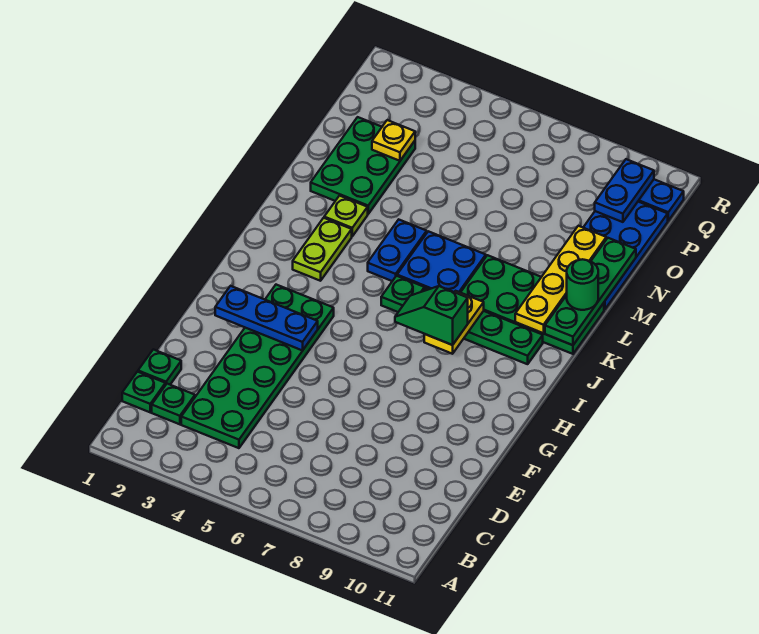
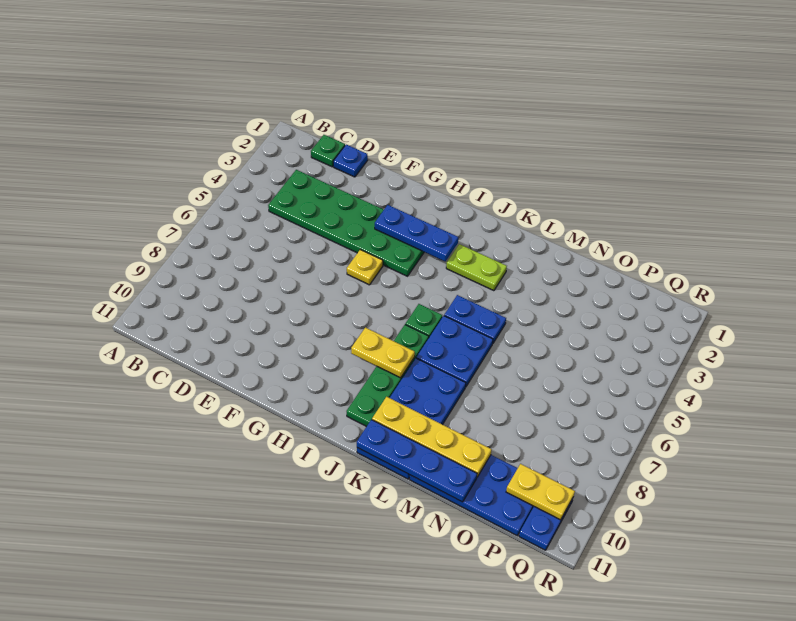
green plate C2 level 1 -> none
green plate D1 level 1 -> blue plate D1 level 1
blue plate G2:G4 level 2 -> blue plate G3:I3 level 2
green slope I7:I8 level 3 top 8 -> none
green plate K8:L11 level 1 -> blue plate K8:L11 level 1
green plate K11:N11 level 2 -> blue plate K11:N11 level 2
lime plate L3 level 1 -> none
green round brick L11 level 3 -> none
green plate M2:O3 level 1 -> none
yellow plate O3 level 2 -> yellow plate G5 level 1
blue plate P10:Q10 level 2 -> yellow plate P10:Q10 level 2

